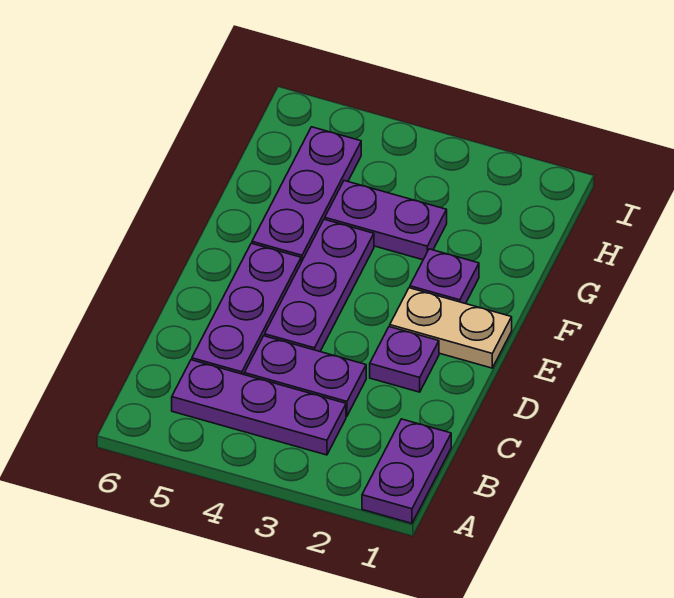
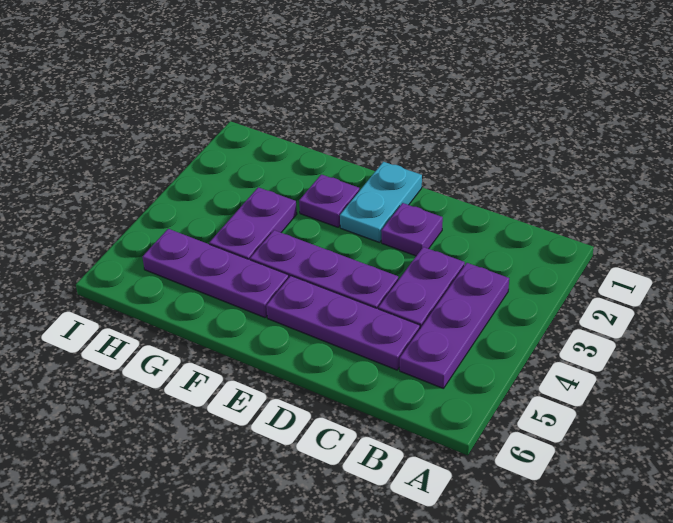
purple plate A1:B1 level 1 -> none
tan plate E1:E2 level 1 -> cyan plate E1:E2 level 1

